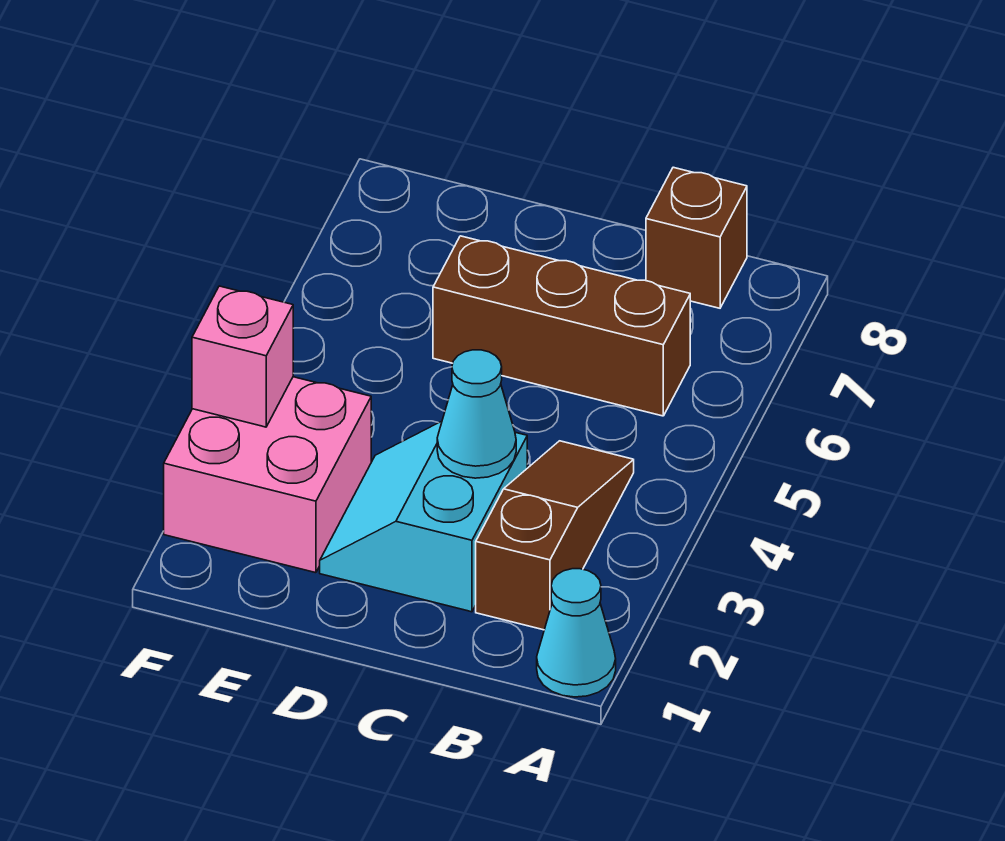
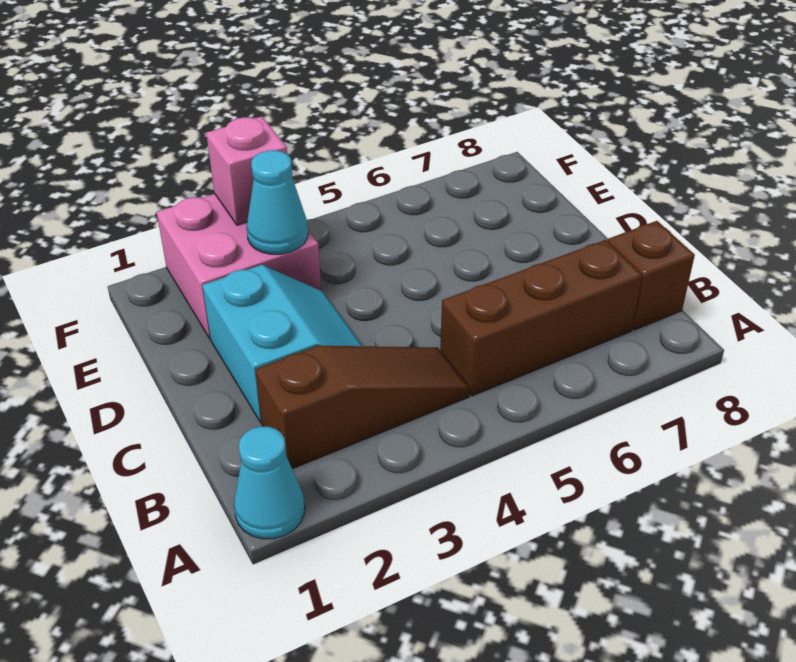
brown brick B6:D6 level 1 -> brown brick B5:B7 level 1
cyan slope C2:D3 level 1 top C -> cyan slope C2:D3 level 1 top 2
cyan cone C3 level 2 -> cyan cone E3 level 2

